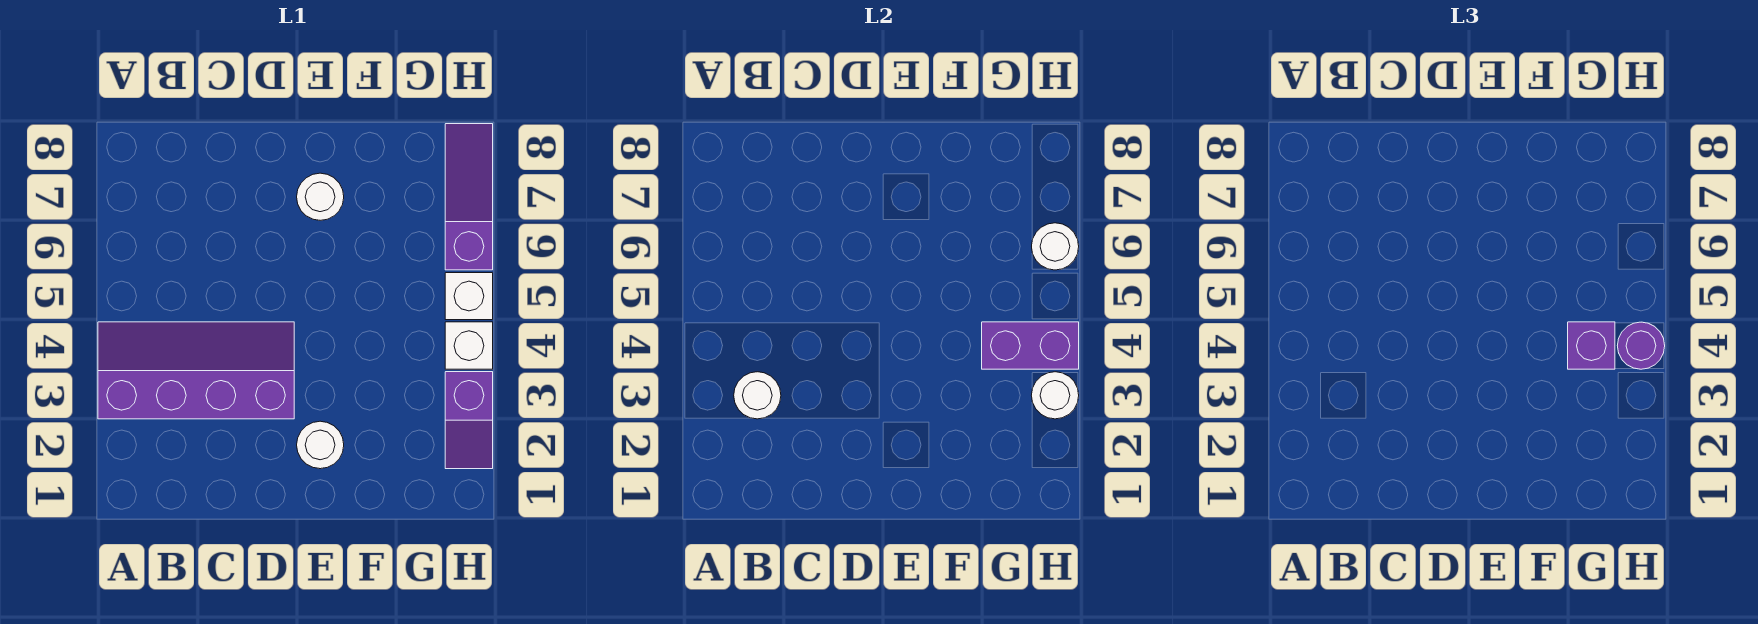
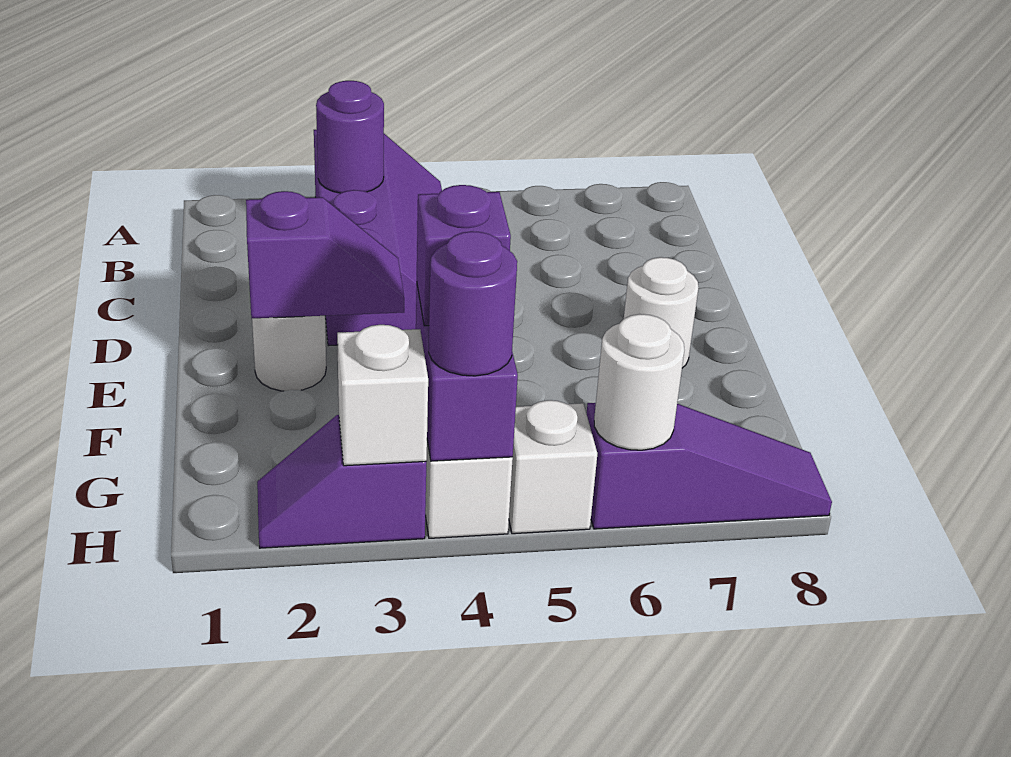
white round brick B3 level 2 -> purple round brick B3 level 2
none -> purple slope E2:E3 level 2 top 2
white round brick H3 level 2 -> white brick H3 level 2

